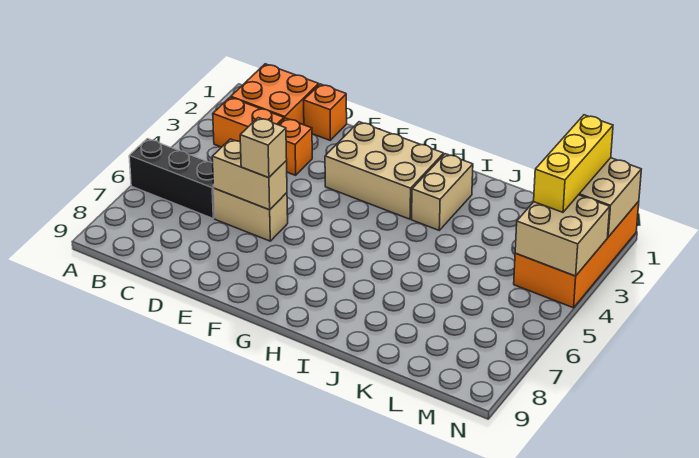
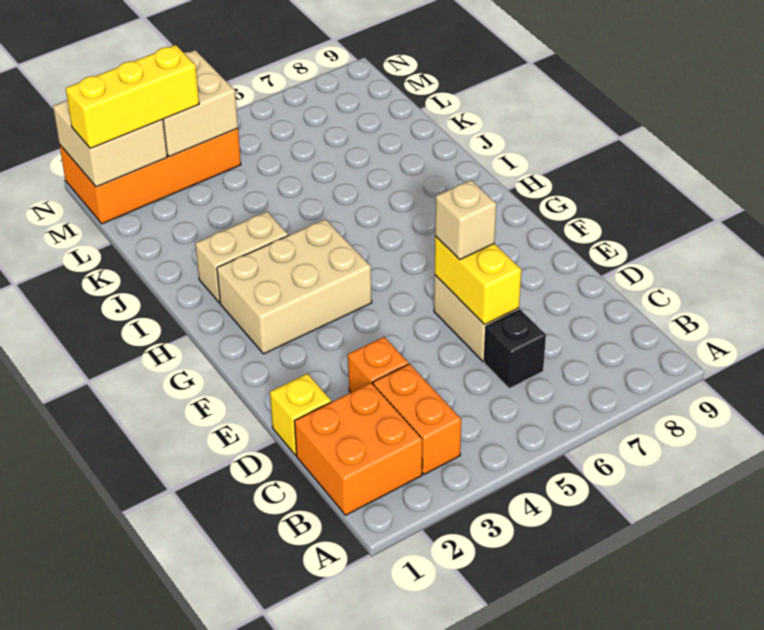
black brick A6:C6 level 1 -> black brick C6 level 1
orange brick D1 level 1 -> yellow brick D1 level 1
tan brick D6:E6 level 2 -> yellow brick D6:E6 level 2
tan brick F2:H3 level 1 -> tan brick G2:H4 level 1

